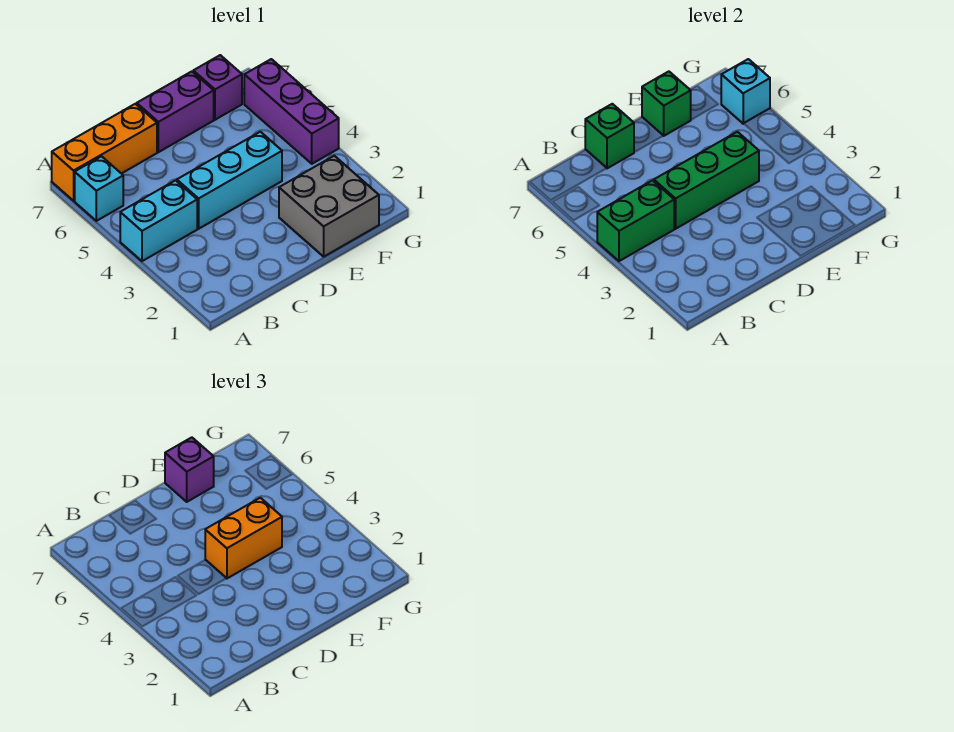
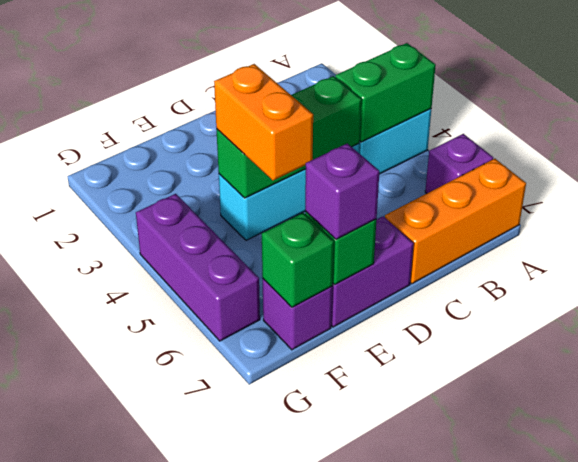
cyan brick A6 level 1 -> purple brick A6 level 1
green brick C7 level 2 -> green brick F7 level 2
orange brick D4:E4 level 3 -> orange brick E4:E5 level 3
grey brick E1:F2 level 1 -> none
cyan brick G6 level 2 -> none

